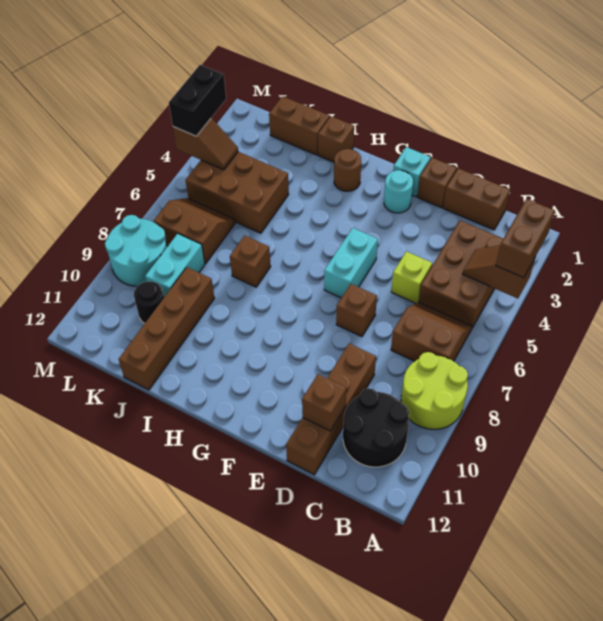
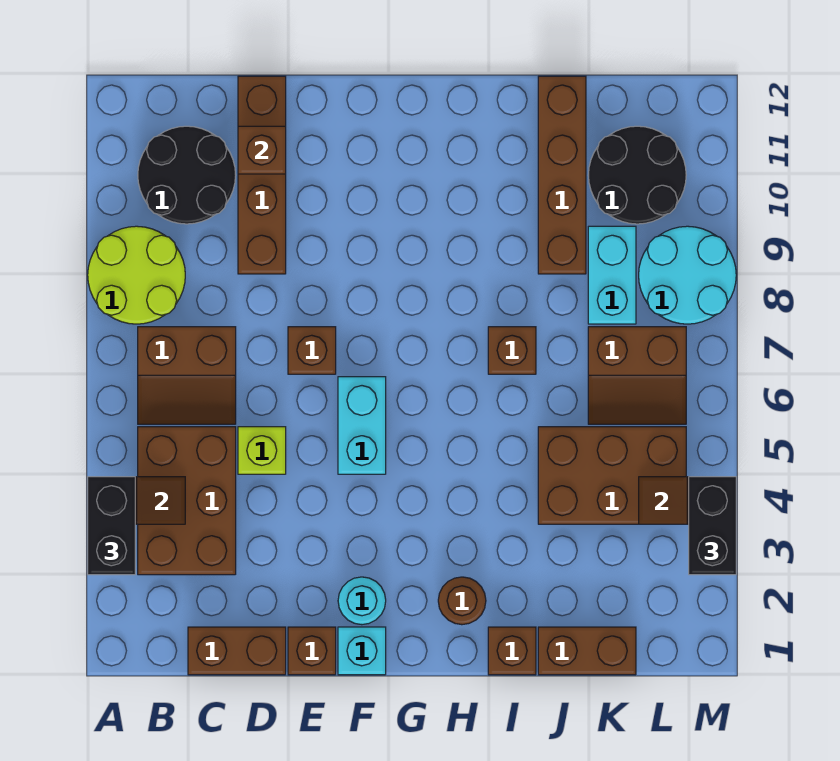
brown brick A3:A4 level 3 -> black brick A3:A4 level 3
black round brick K10 level 1 -> black round brick K10:L11 level 1

